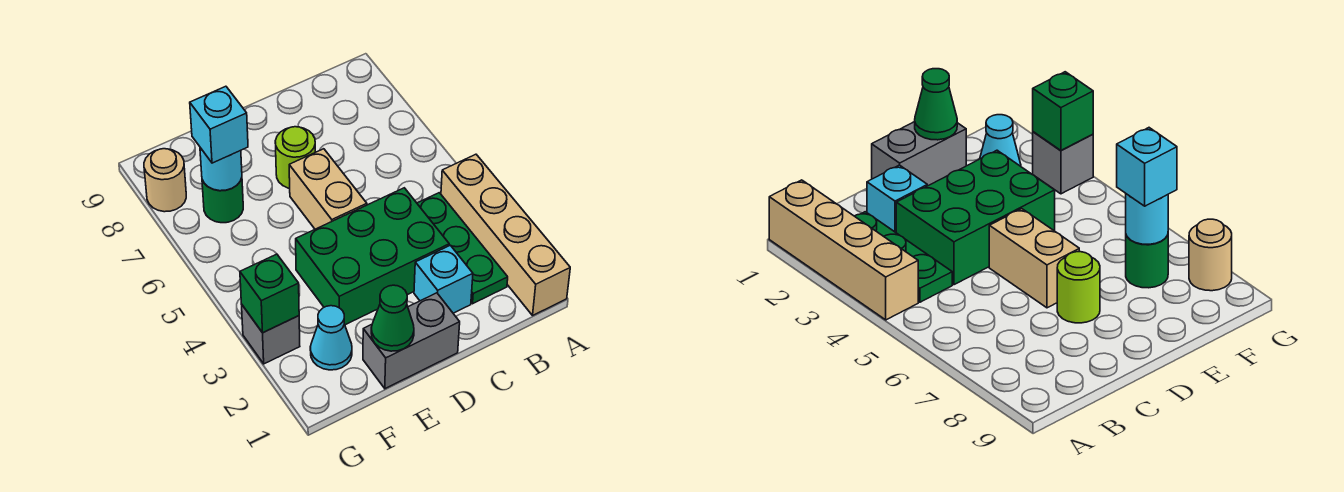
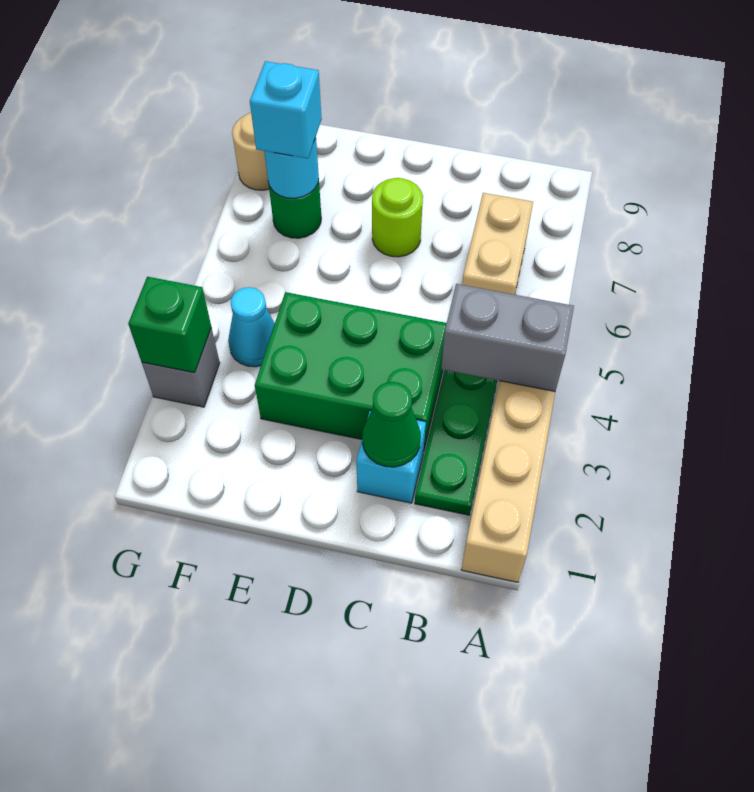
grey brick D1:E1 level 1 -> grey brick A4:B4 level 2
tan brick D5:D6 level 1 -> tan brick B6:B7 level 1
green cone E1 level 2 -> green cone C2 level 2
cyan cone F2 level 1 -> cyan cone F4 level 1

